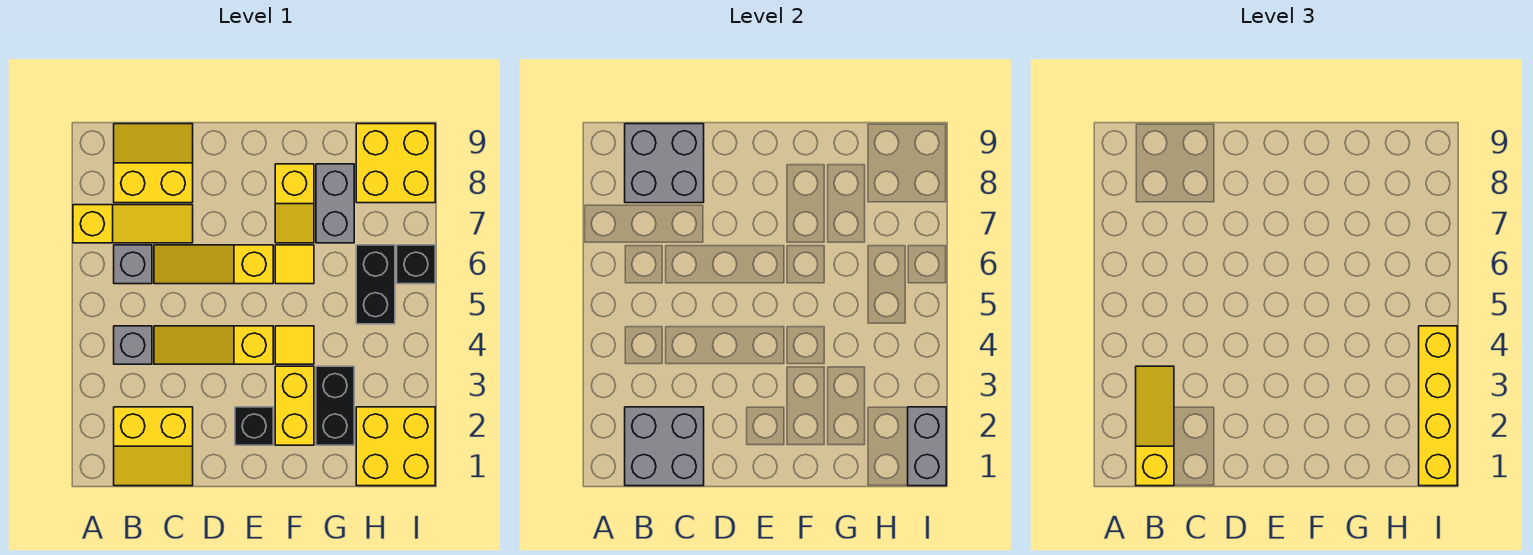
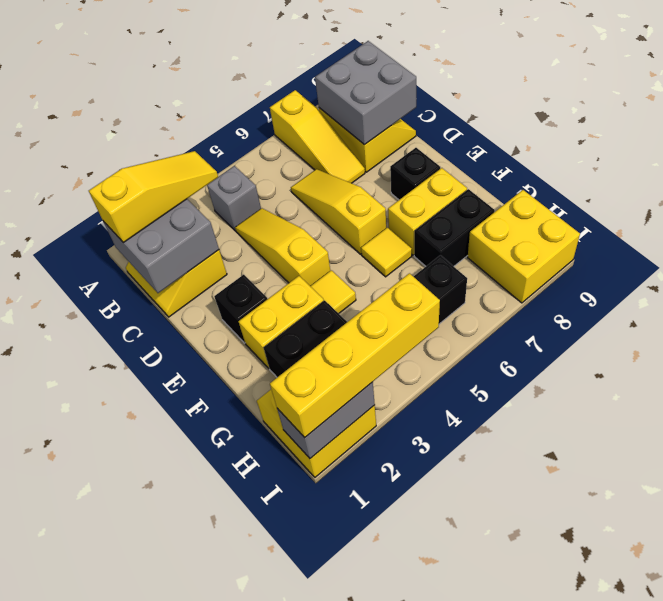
grey brick B6 level 1 -> none
yellow slope F7:F8 level 1 top 8 -> yellow brick F7:F8 level 1
grey brick G7:G8 level 1 -> black brick G7:G8 level 1
black brick I6 level 1 -> black brick E8 level 1

